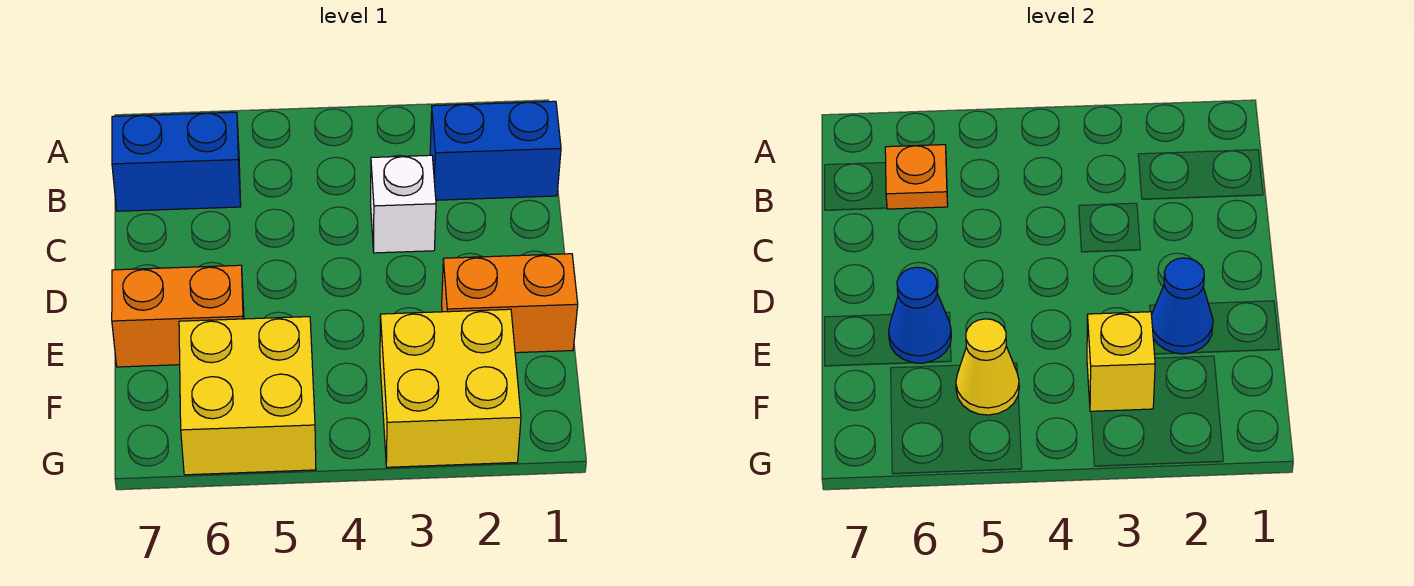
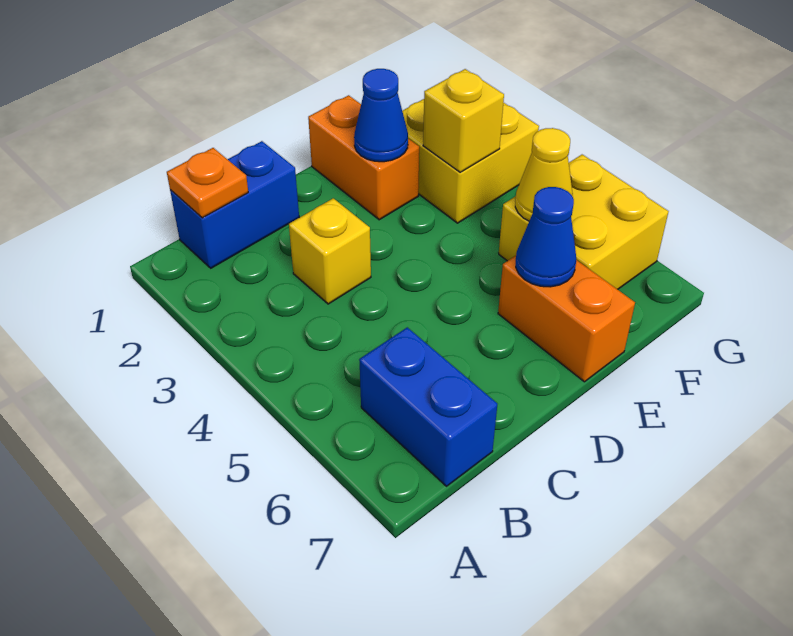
blue brick B1:B2 level 1 -> blue brick B1:C1 level 1
orange plate B6 level 2 -> orange plate B1 level 2
white brick C3 level 1 -> yellow brick C3 level 1

